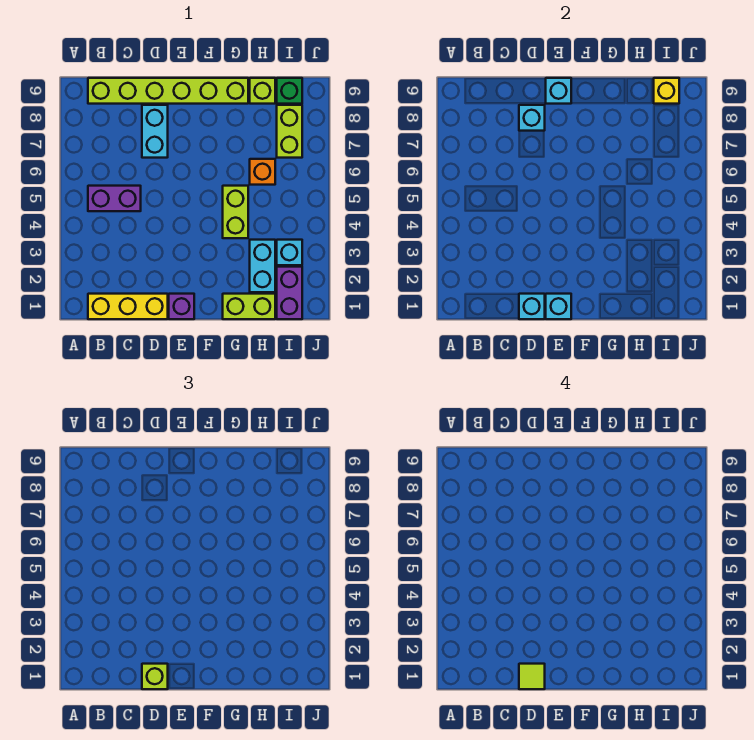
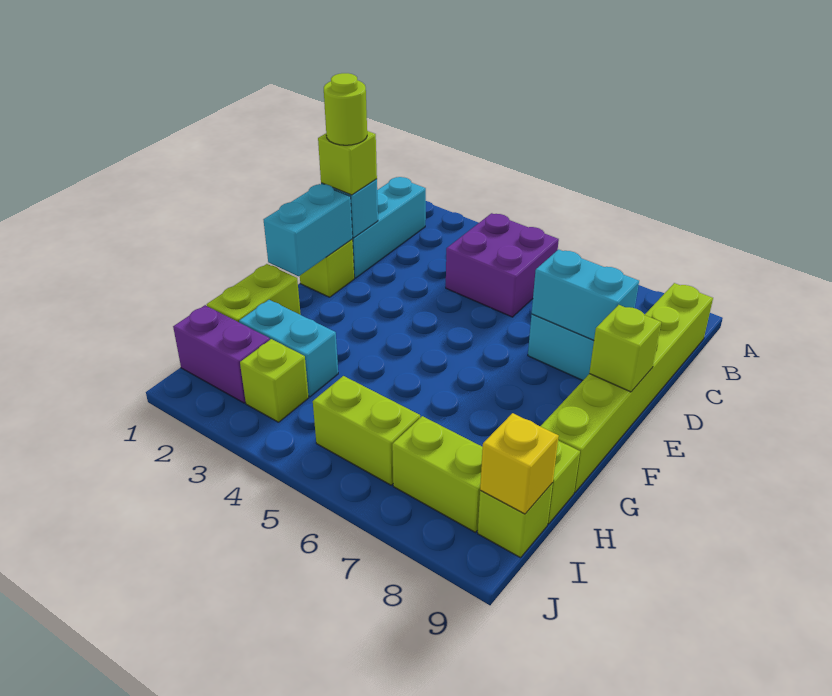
yellow brick B1:D1 level 1 -> cyan brick B1:D1 level 1
purple brick B5:C5 level 1 -> purple brick B4:C5 level 1
lime tile D1 level 4 -> lime round brick D1 level 4
cyan brick D8 level 2 -> cyan brick D7:D8 level 2
purple brick E1 level 1 -> lime brick E1 level 1
cyan brick E1 level 2 -> cyan brick E1:F1 level 2
cyan brick E9 level 2 -> lime brick E9 level 2
lime brick G4:G5 level 1 -> lime brick I5:I6 level 1
orange brick H6 level 1 -> none
cyan brick I3 level 1 -> lime brick I3 level 1
green brick I9 level 1 -> lime brick I9 level 1

